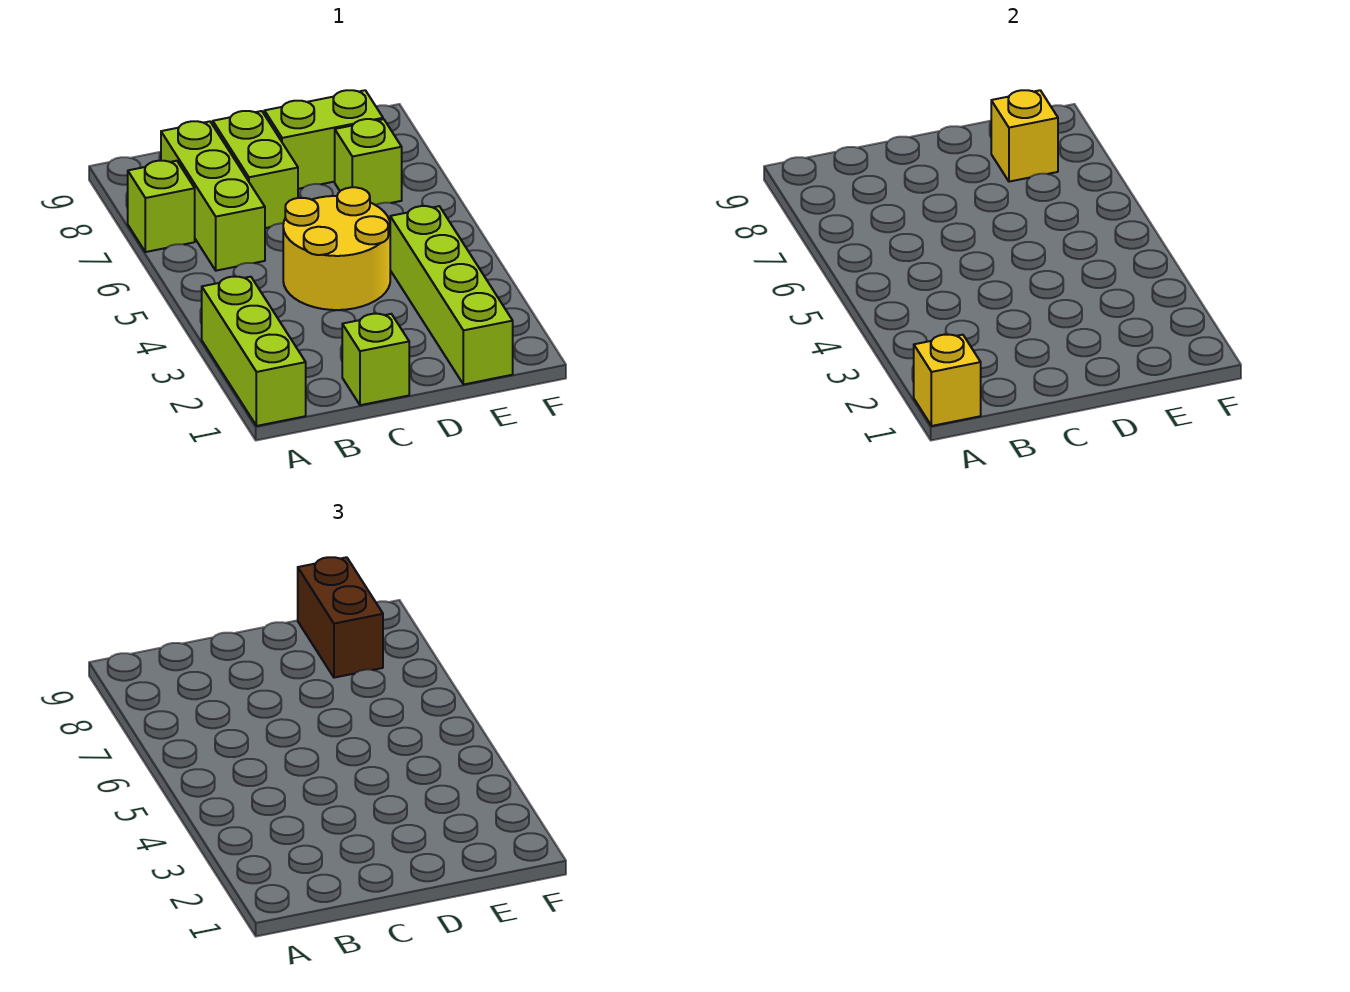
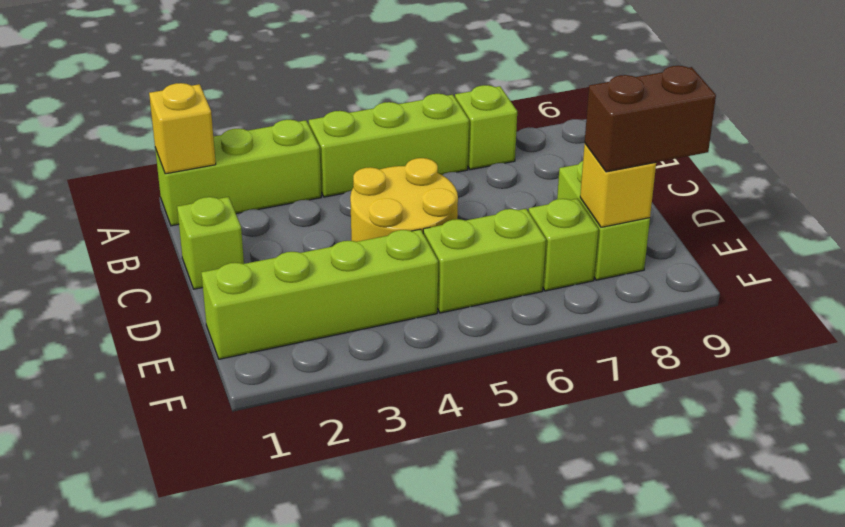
lime brick B6:B8 level 1 -> lime brick A4:A6 level 1
lime brick C7:C8 level 1 -> lime brick E5:E6 level 1

